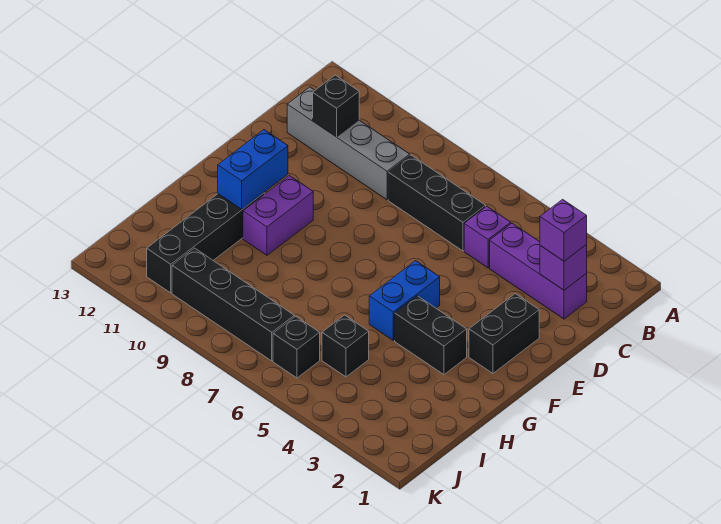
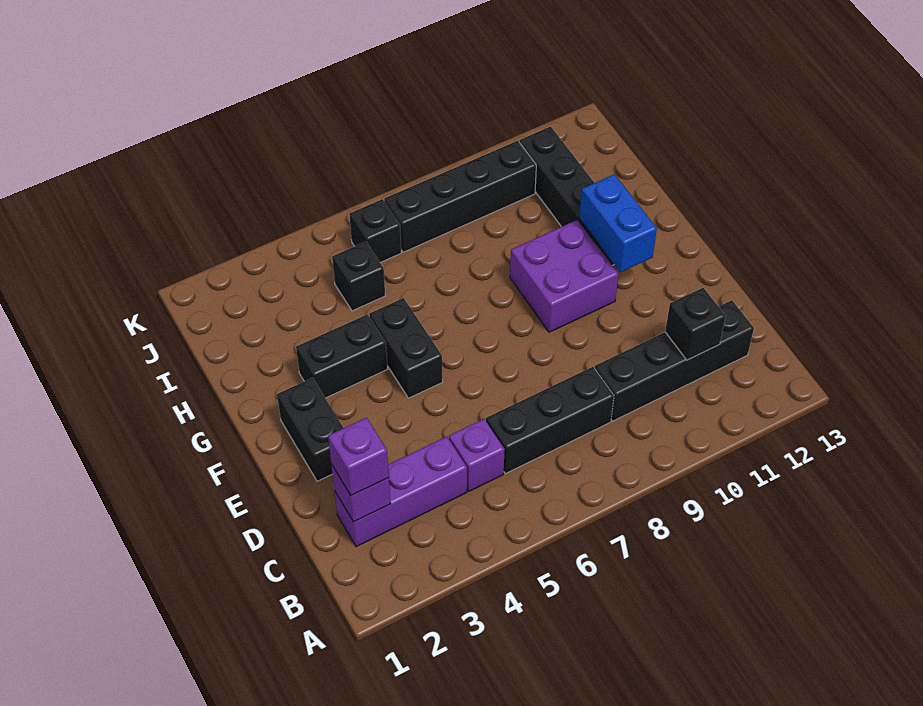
grey brick C9:C12 level 1 -> black brick C9:C12 level 1
blue brick F5:G5 level 1 -> black brick F5:G5 level 1
purple brick F10:G10 level 1 -> purple brick F9:G10 level 1

